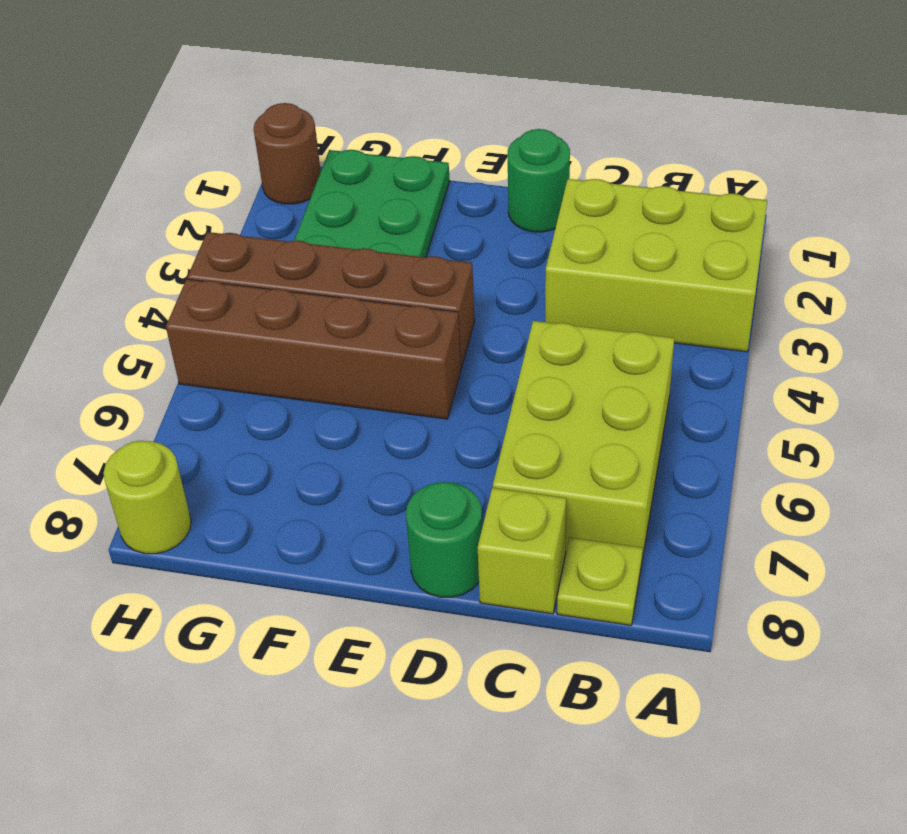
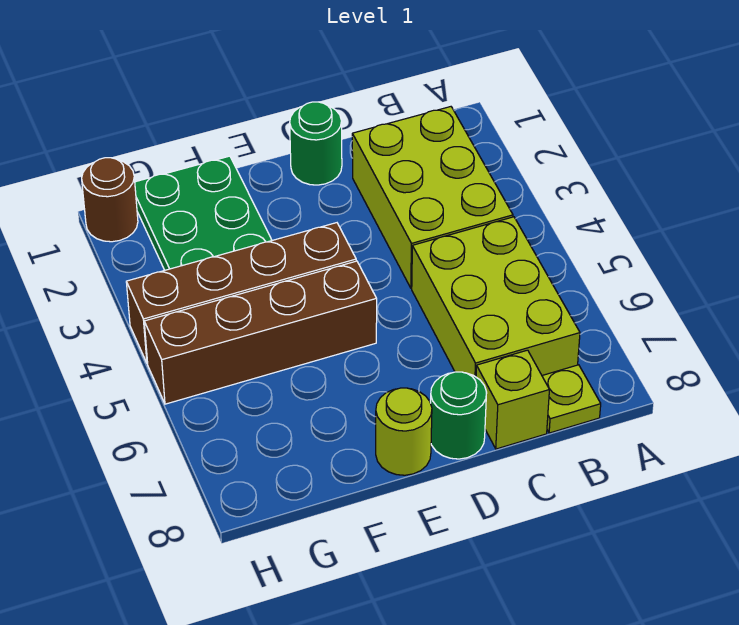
lime brick A2:C3 level 1 -> lime brick B2:C4 level 1
lime round brick H8 level 1 -> lime round brick E8 level 1

